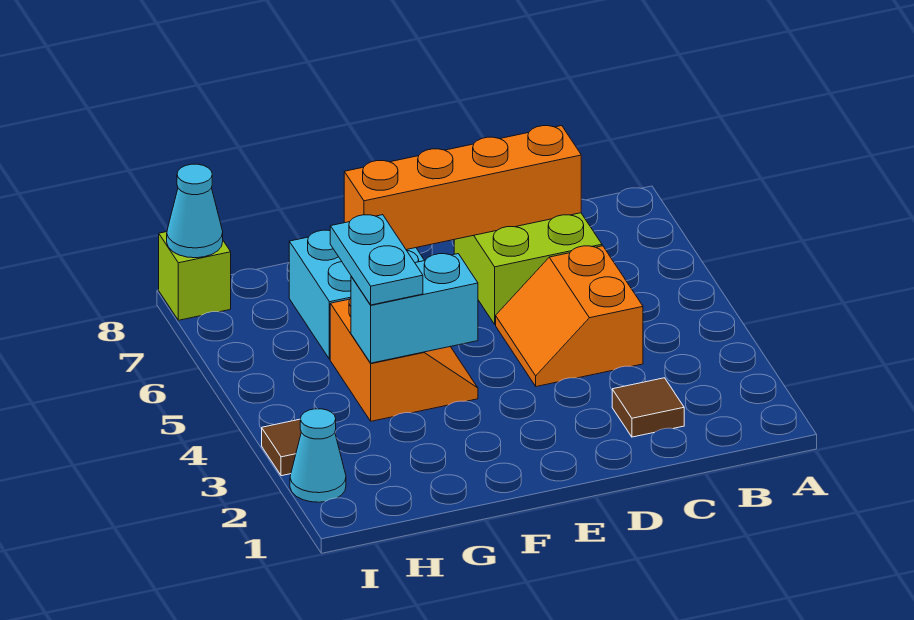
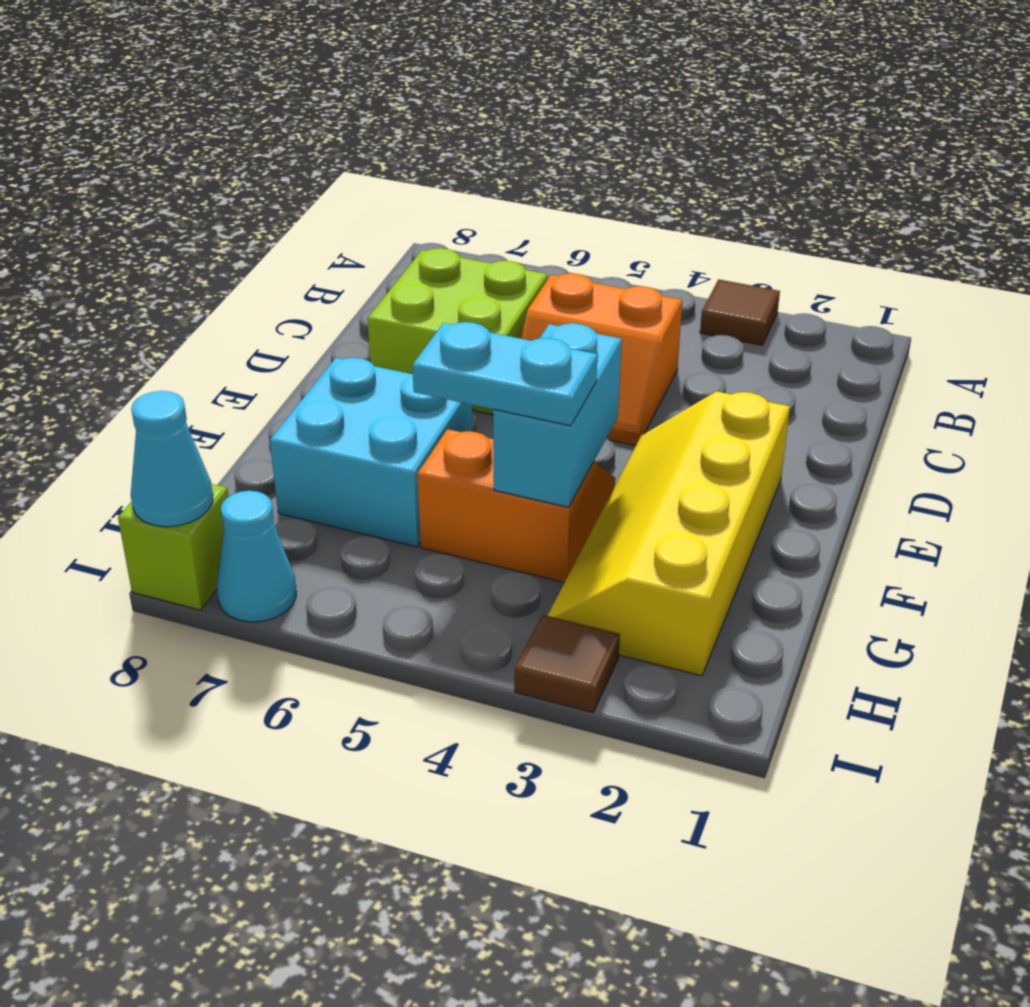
brown tile C2 level 1 -> brown tile A3 level 1
orange brick C7:F7 level 2 -> none
none -> yellow slope E2:H3 level 1 top 2
cyan cone I2 level 1 -> cyan cone I7 level 1

